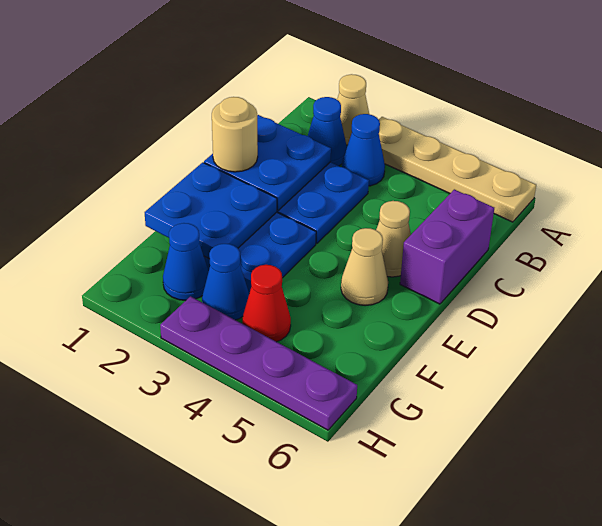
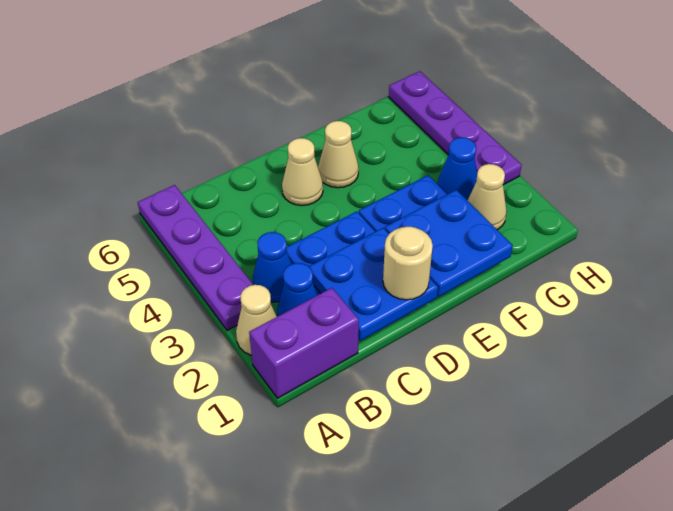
tan plate A3:A6 level 1 -> purple plate A3:A6 level 1
purple brick C6:D6 level 1 -> purple brick A1:B1 level 1
blue cone G2 level 1 -> tan cone G2 level 1
red cone G4 level 1 -> none

